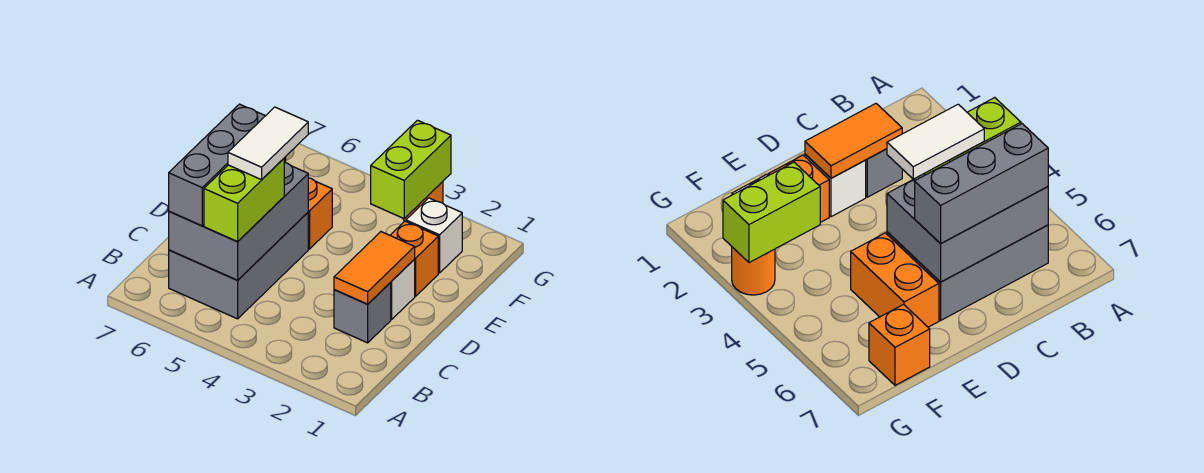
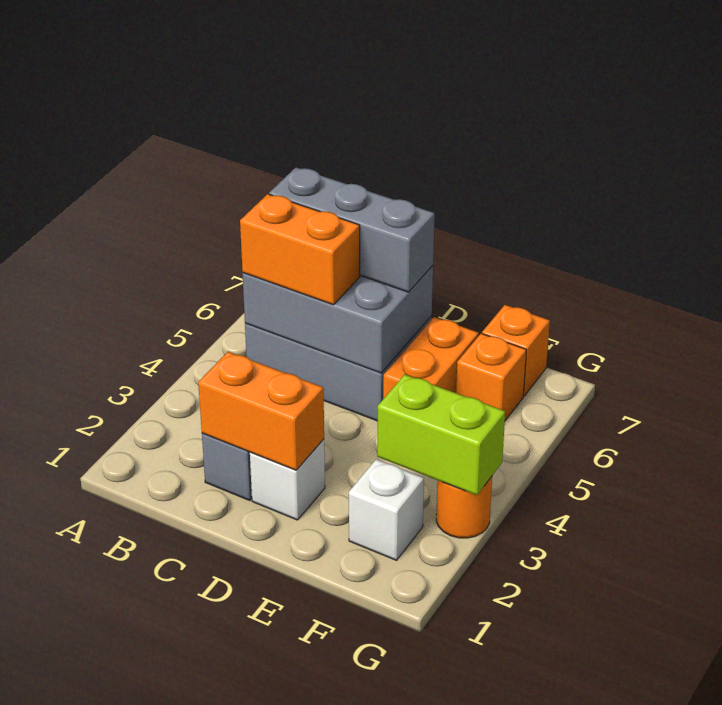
lime brick B5:C5 level 3 -> orange brick B5:C5 level 3
orange tile C2:D2 level 2 -> orange brick C2:D2 level 2
white tile C5:D5 level 4 -> none
orange brick E2 level 1 -> orange brick F6 level 1

